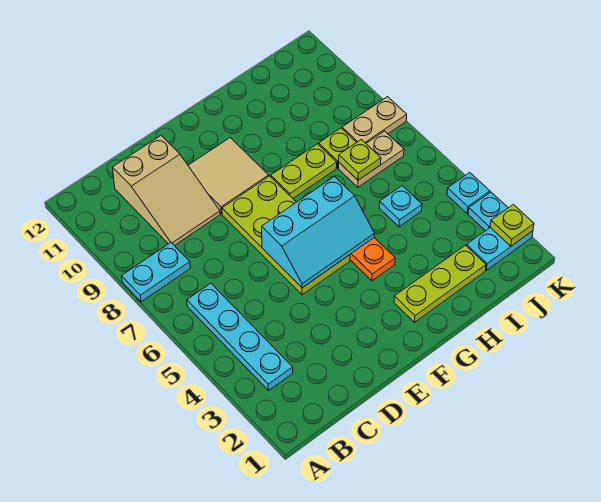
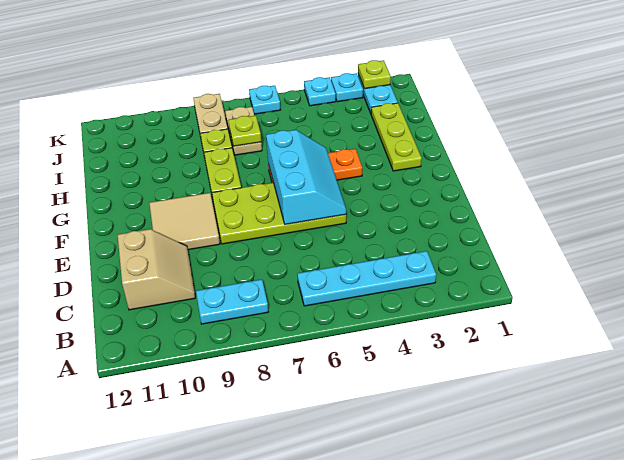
cyan plate A8:B8 level 1 -> cyan plate B8:B9 level 1
tan slope C9:D11 level 1 top 11 -> tan slope C10:D11 level 1 top 11
cyan plate I5 level 1 -> cyan plate K6 level 1

